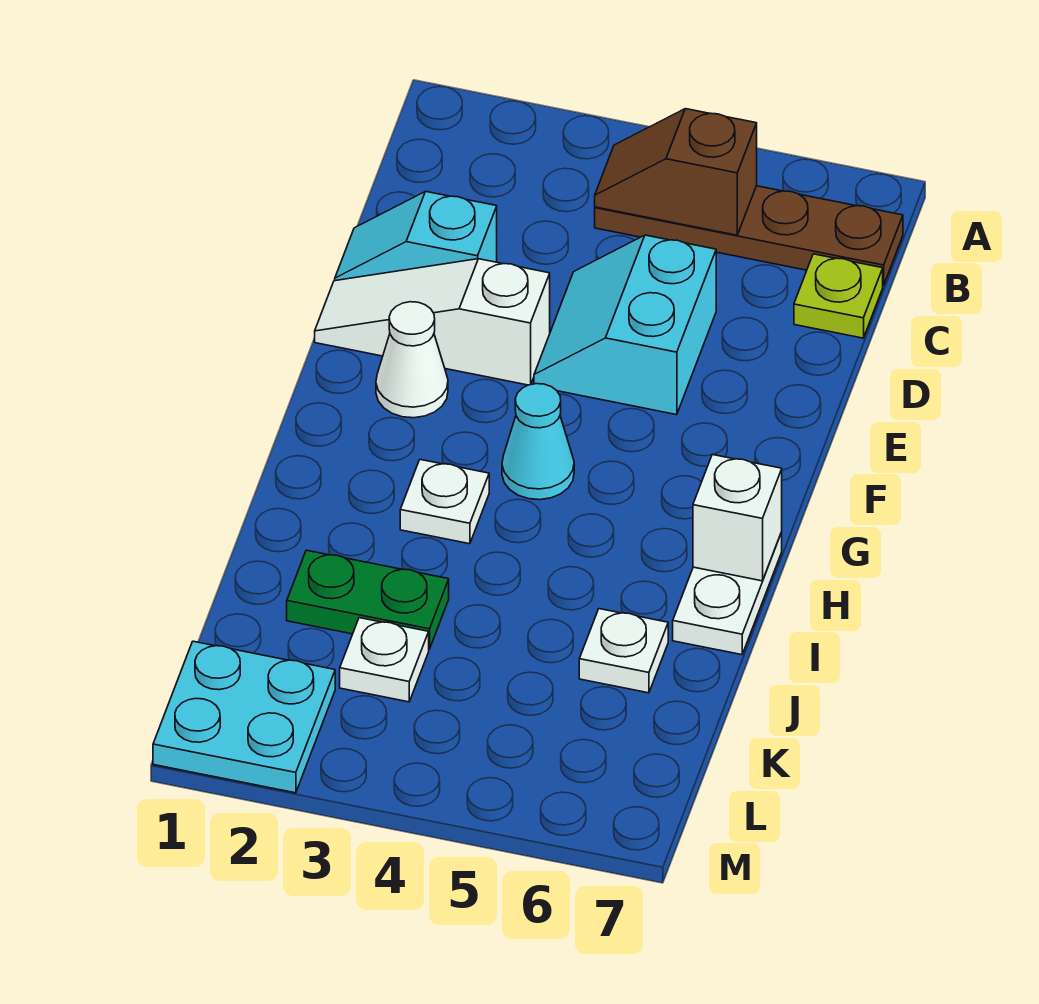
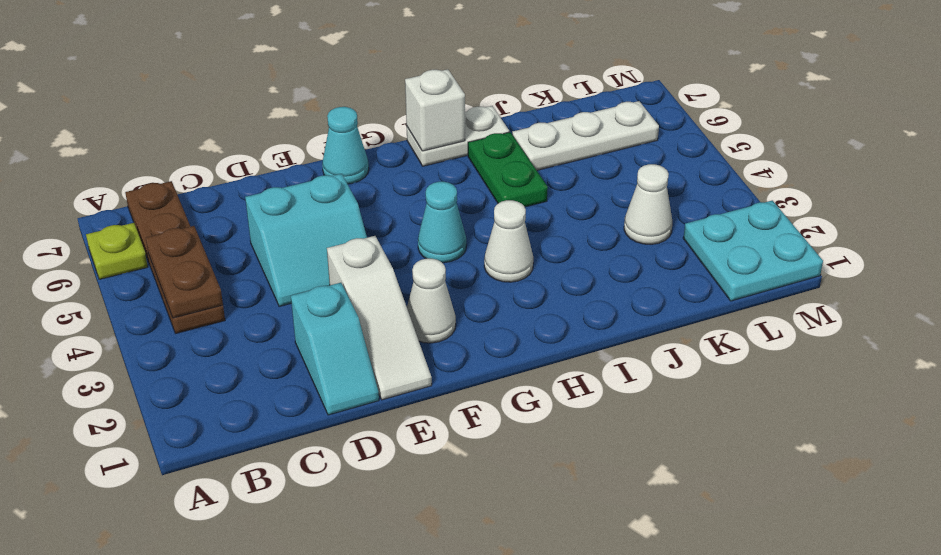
brown slope B4:B5 level 2 top 5 -> brown plate B4:B5 level 2
lime plate C7 level 1 -> lime plate A6 level 1
none -> cyan cone F7 level 1
white plate H3 level 1 -> white cone H3 level 1
green plate J2:J3 level 1 -> green plate I5:I6 level 1
white plate J6 level 1 -> white plate J6:L6 level 1
white plate K3 level 1 -> white cone K3 level 1

